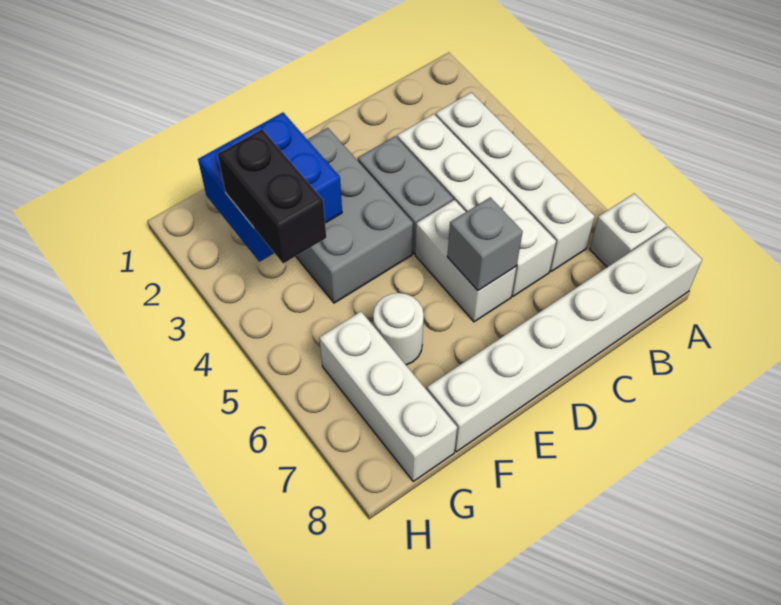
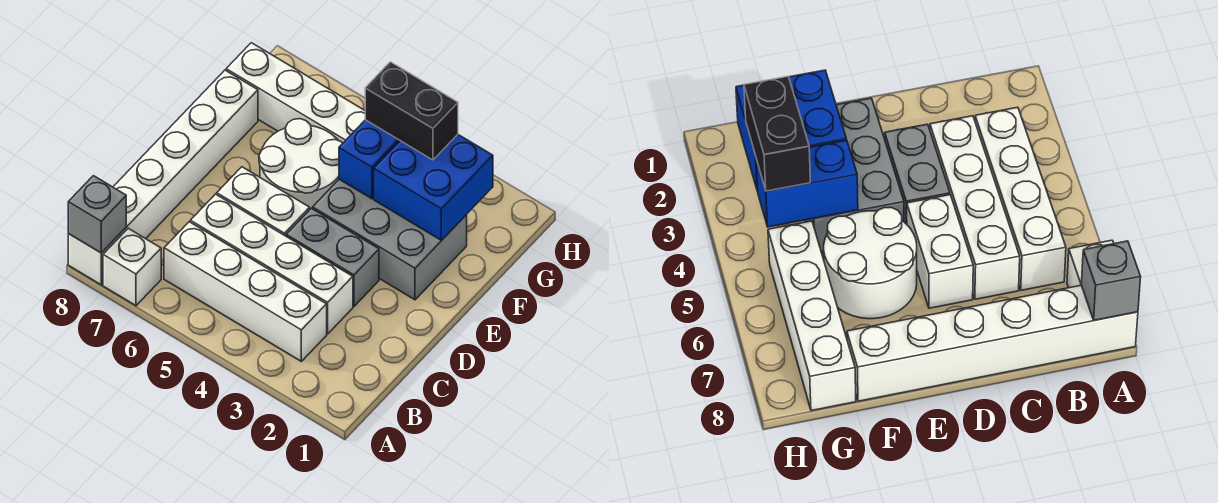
grey brick D6 level 2 -> grey brick A8 level 2
none -> blue brick F4:G4 level 2
white round brick F6 level 1 -> white round brick E5:F6 level 1
white brick G6:G8 level 1 -> white brick G5:G8 level 1

